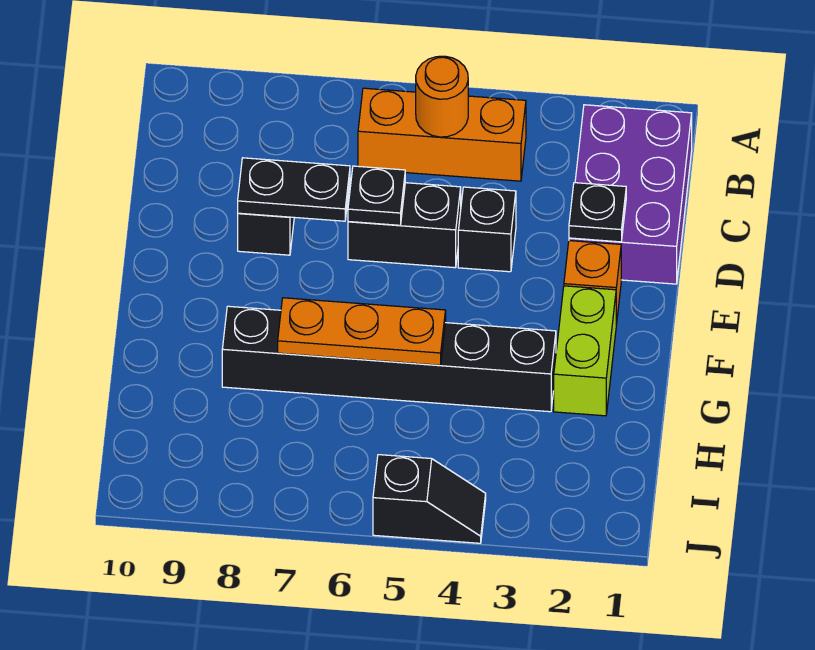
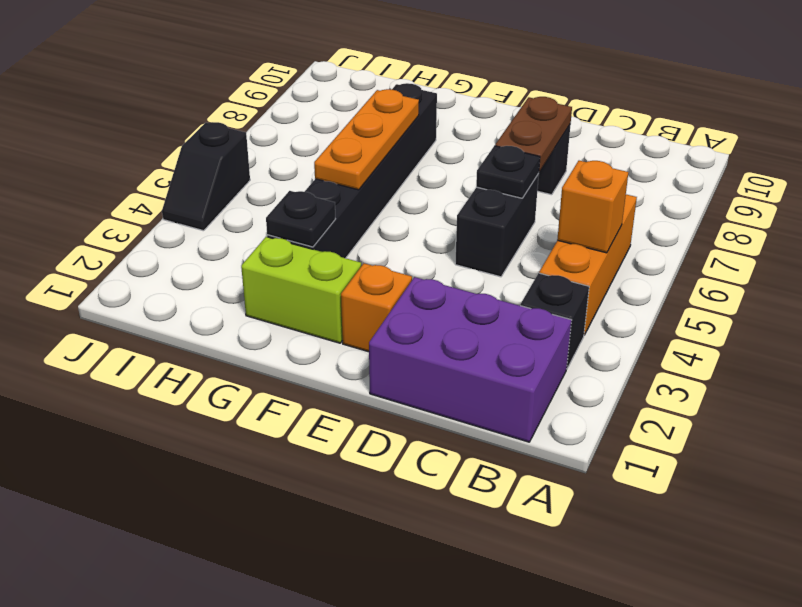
orange round brick B5 level 2 -> orange brick B5 level 2
black plate D2 level 2 -> black plate G3 level 2
black brick D4 level 1 -> black brick B3 level 1
black plate D7:D8 level 2 -> brown plate D7:D8 level 2

